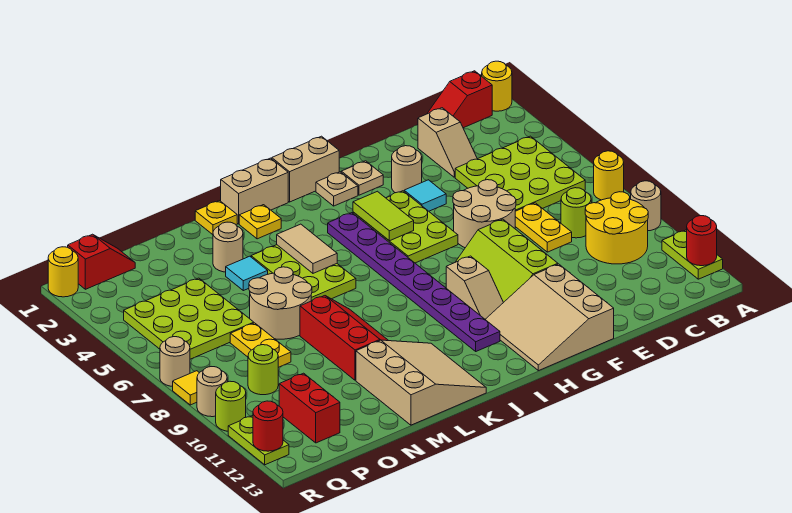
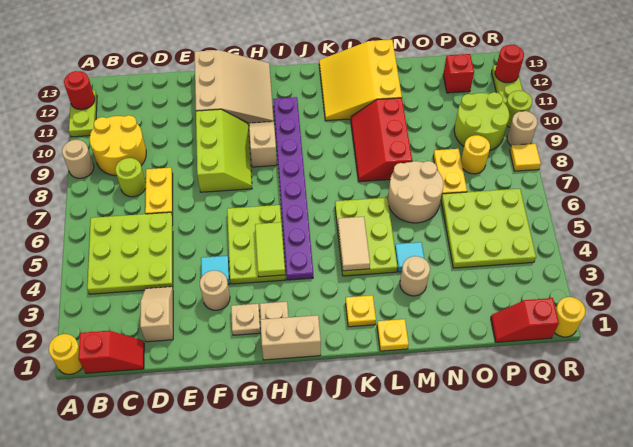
yellow round brick A7 level 1 -> yellow round brick P8 level 1
tan round brick E6:F7 level 1 -> none
tan brick J1:K1 level 1 -> none
tan slope K11:M13 level 1 top M -> yellow slope K11:M13 level 1 top M
lime round brick P9 level 1 -> lime round brick P9:Q10 level 1
red brick P11:P12 level 1 -> red brick P12 level 1
tan round brick R7 level 1 -> none

